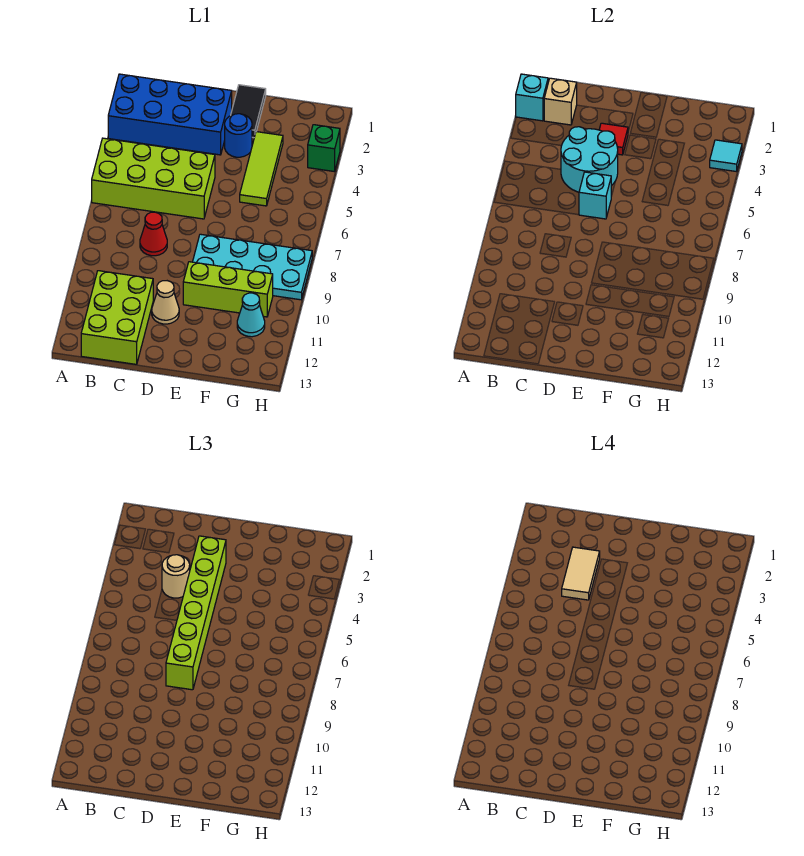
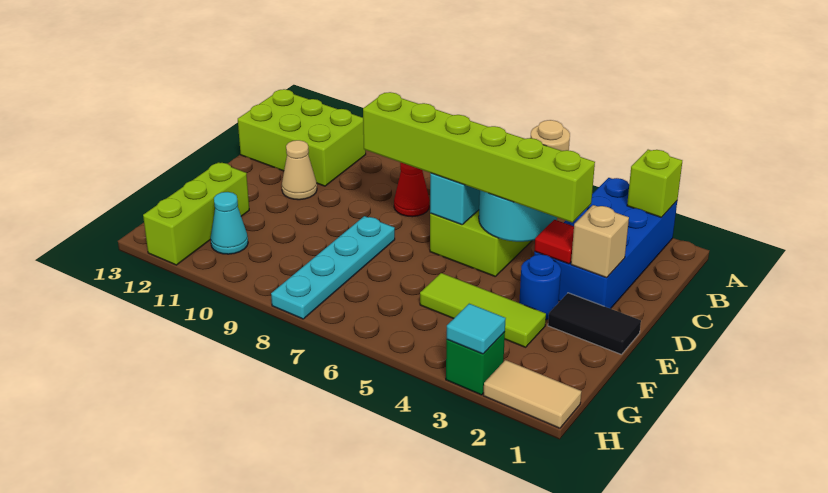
cyan brick A2 level 2 -> lime brick A2 level 2
tan brick B2 level 2 -> tan brick D2 level 2
tan tile C3:C4 level 4 -> tan tile H1:H2 level 1
cyan plate E8:H9 level 1 -> cyan plate E8:H8 level 1
lime brick E10:G10 level 1 -> lime brick F12:H12 level 1

